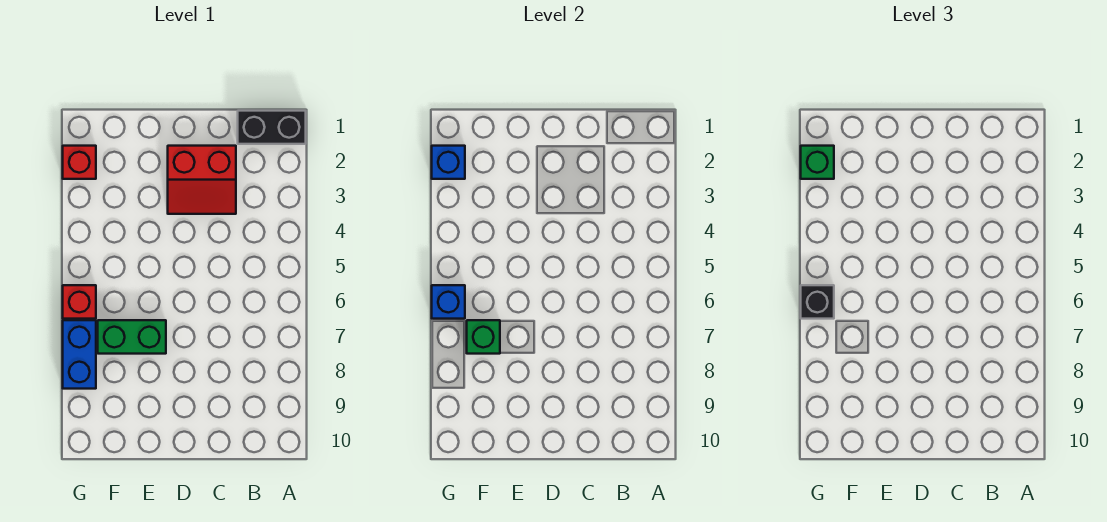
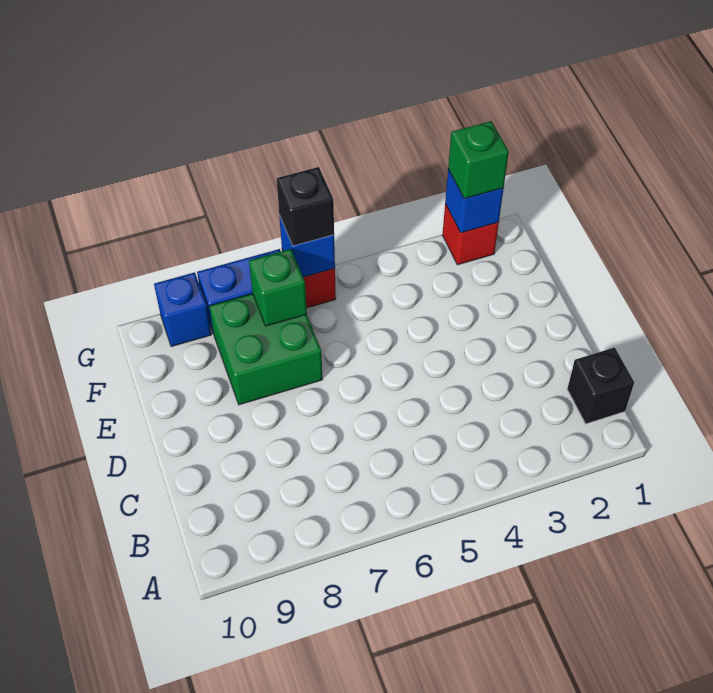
black brick A1:B1 level 1 -> black brick B1 level 1
red slope C2:D3 level 1 top 2 -> none
green brick E7:F7 level 1 -> green brick E7:F8 level 1
none -> blue brick G9 level 1

